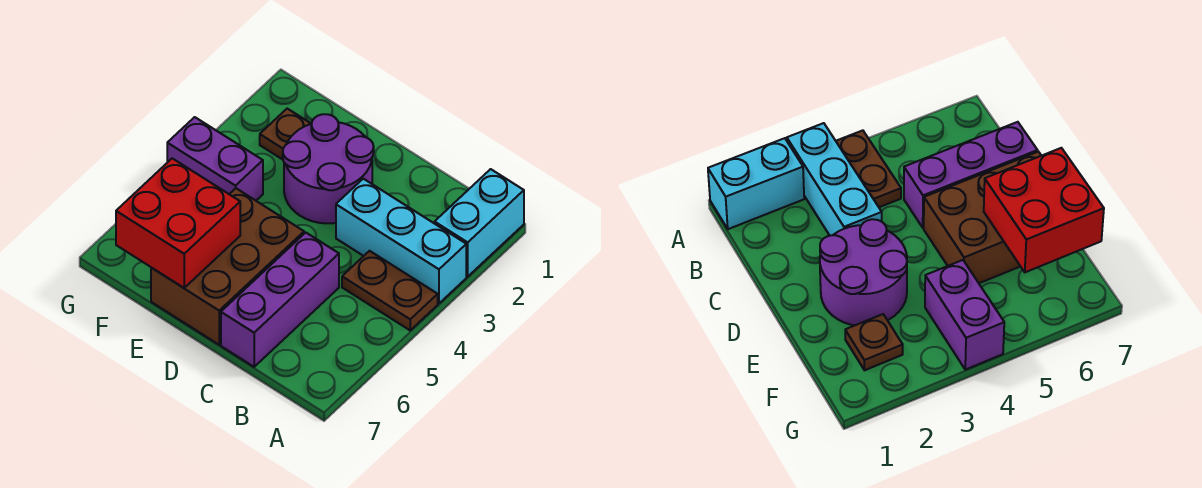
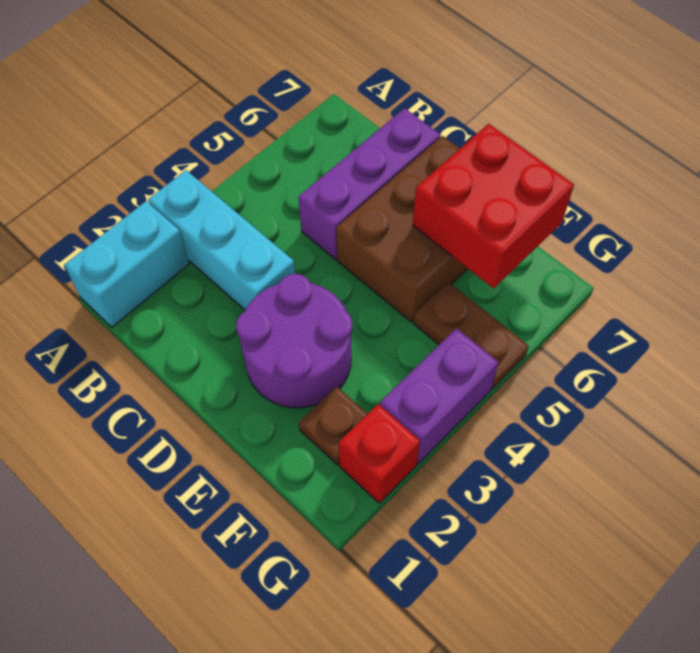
brown plate A4:B4 level 1 -> brown plate F5:G5 level 1
purple brick F4:G4 level 1 -> purple brick G3:G4 level 1
none -> red brick G2 level 1

